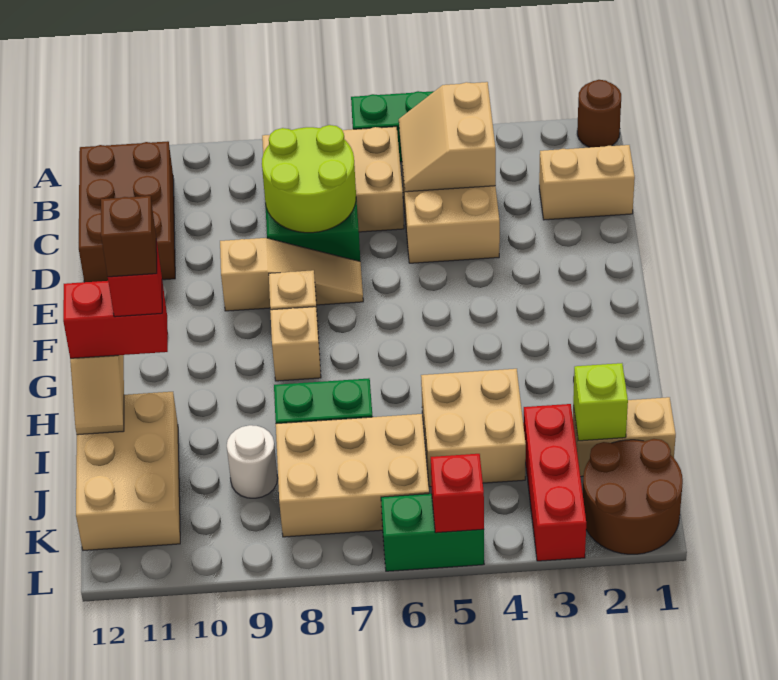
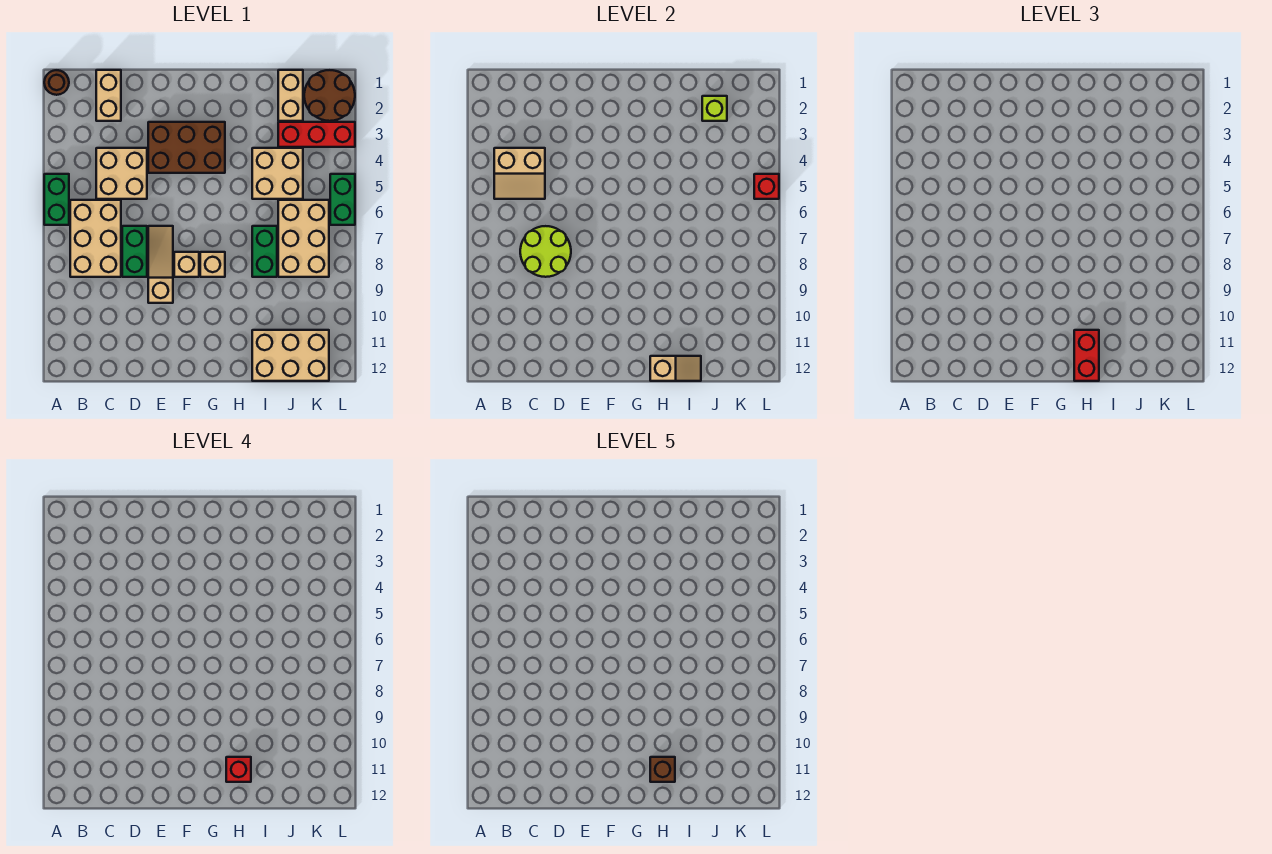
brown brick B11:D12 level 1 -> brown brick E3:G4 level 1
white round brick J9 level 1 -> none

